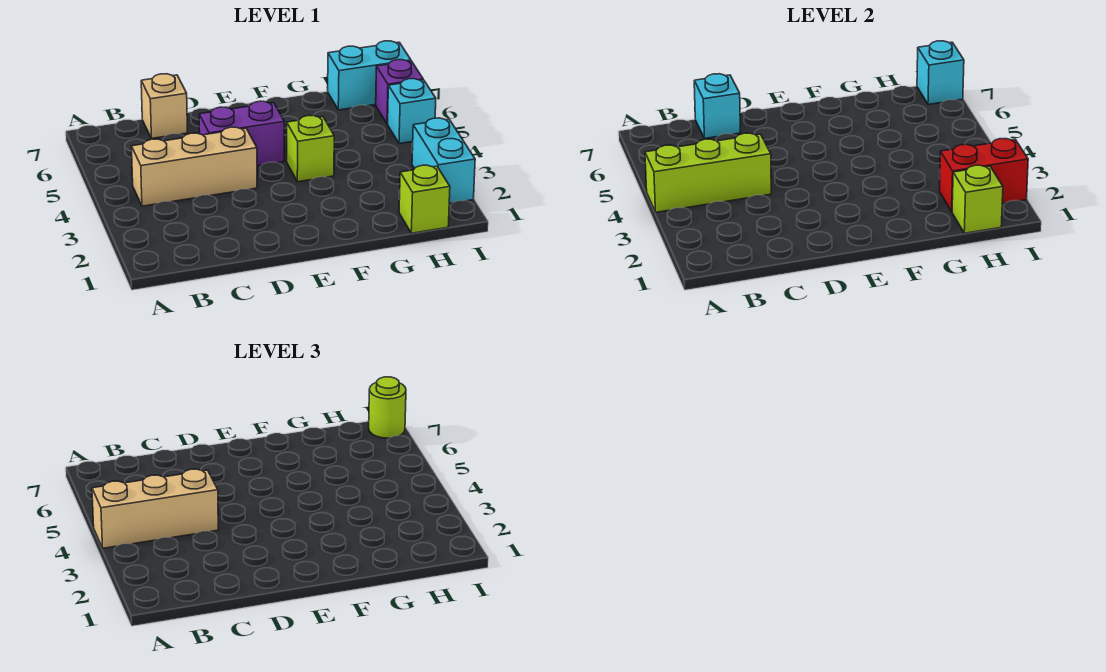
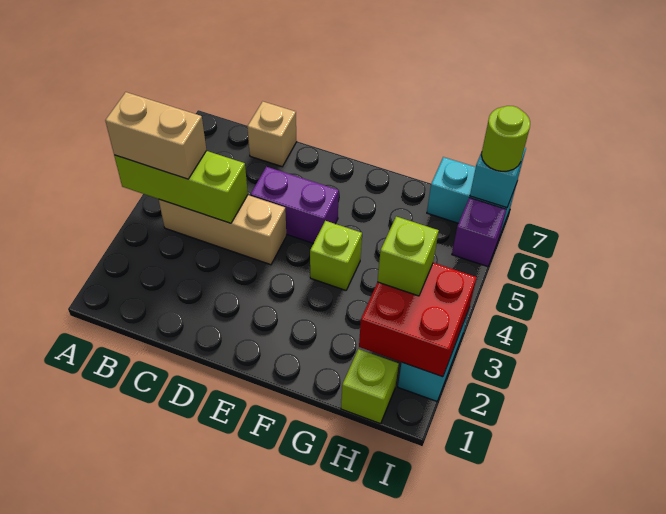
tan brick A4:C4 level 3 -> tan brick A4:B4 level 3
cyan brick C7 level 2 -> none
lime brick H1 level 2 -> lime brick H3 level 3
red brick H2:I2 level 2 -> red brick H2:I3 level 2
cyan brick I5 level 1 -> none

